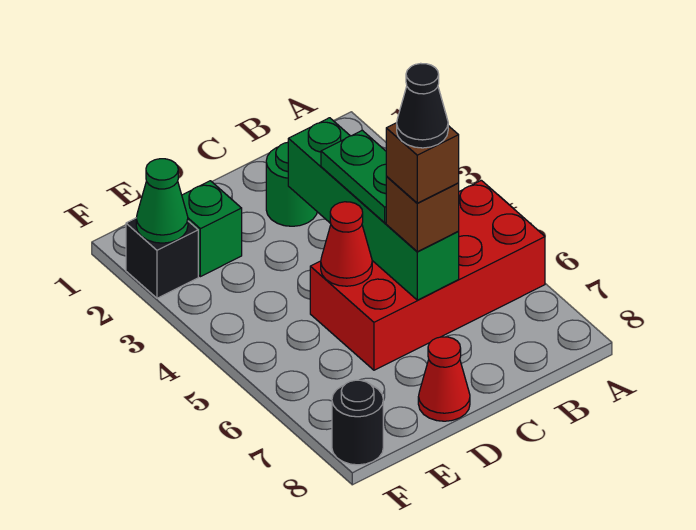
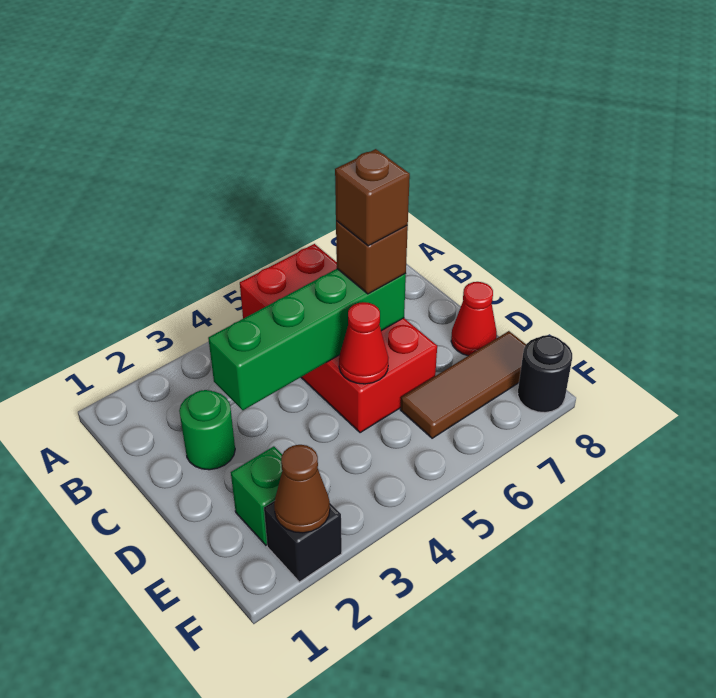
green plate C4:C5 level 3 -> none
black cone C6 level 5 -> none
none -> brown tile E6:E8 level 1
green cone F2 level 2 -> brown cone F2 level 2

